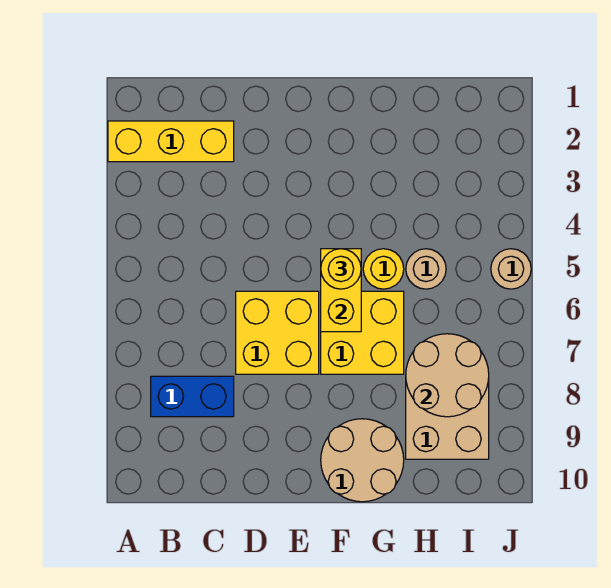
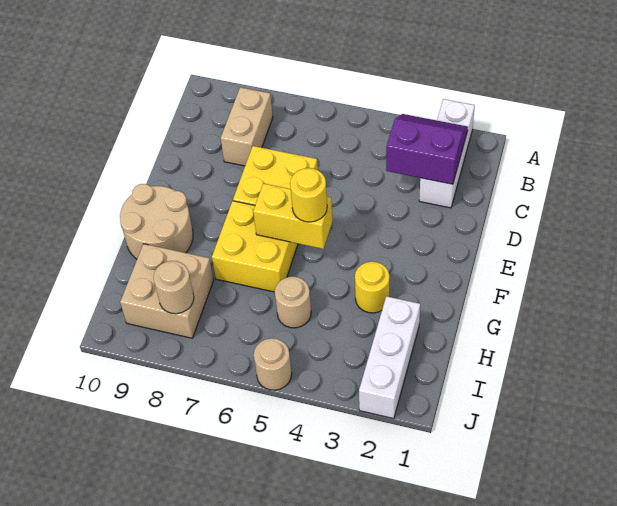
yellow brick A2:C2 level 1 -> white brick A2:C2 level 1
none -> purple slope B2:C3 level 2 top C
blue brick B8:C8 level 1 -> tan brick B8:C8 level 1
yellow round brick G5 level 1 -> yellow round brick G3 level 1
none -> white brick H2:J2 level 1
tan round brick H7:I8 level 2 -> tan round brick I8 level 2

